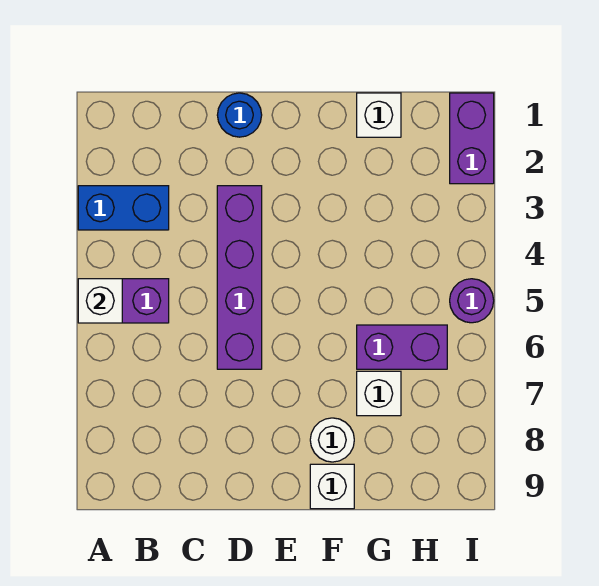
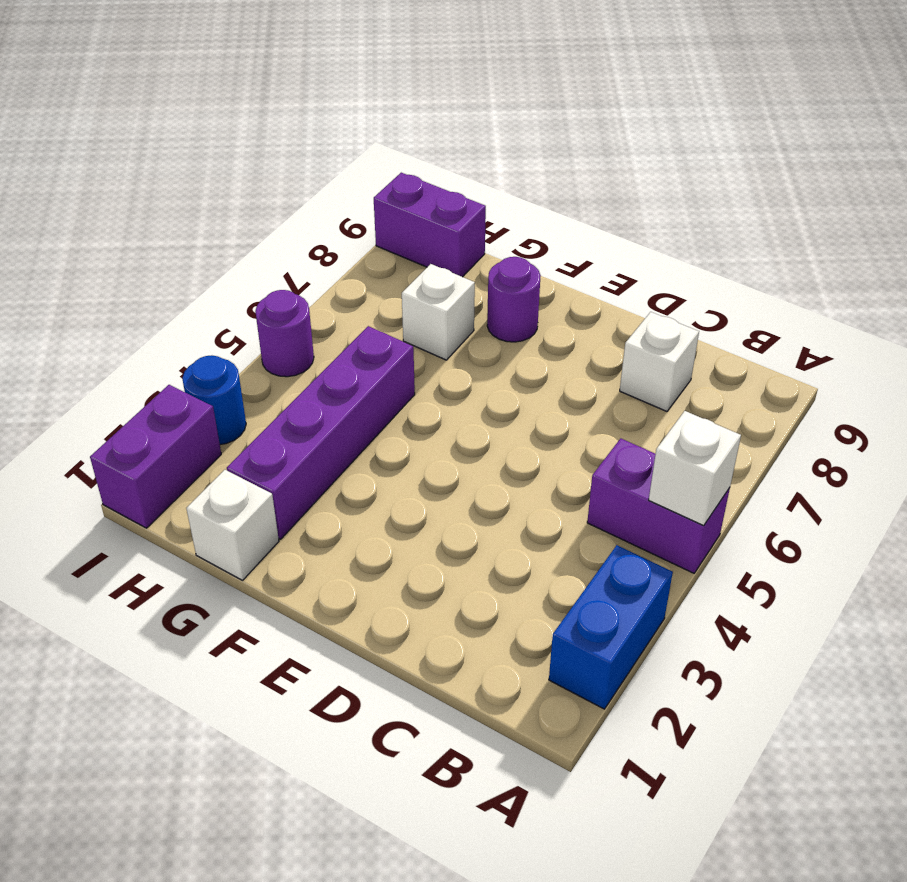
blue brick A3:B3 level 1 -> blue brick A2:A3 level 1
blue round brick D1 level 1 -> blue round brick I3 level 1
purple brick D3:D6 level 1 -> purple brick G2:G5 level 1
white round brick F8 level 1 -> purple round brick F8 level 1
white brick F9 level 1 -> white brick C8 level 1
purple brick G6:H6 level 1 -> purple brick H9:I9 level 1

